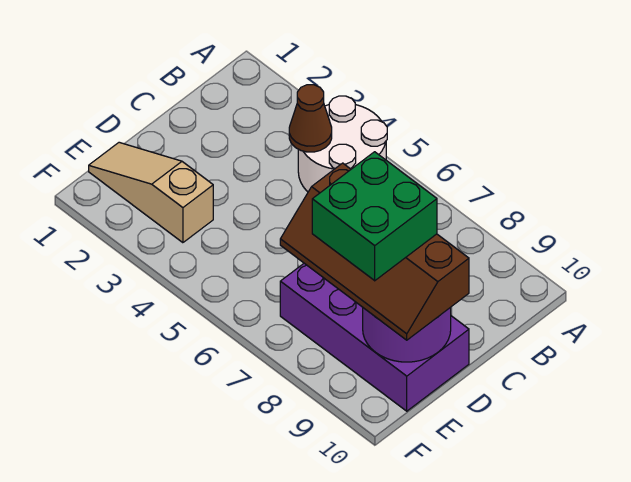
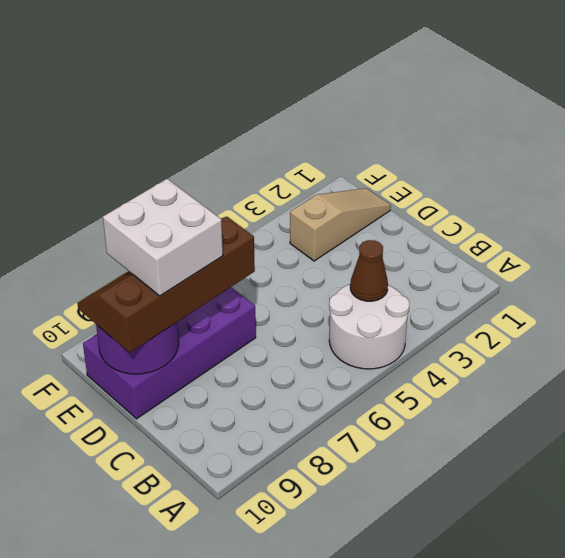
green brick D8:E9 level 4 -> white brick D8:E9 level 4

